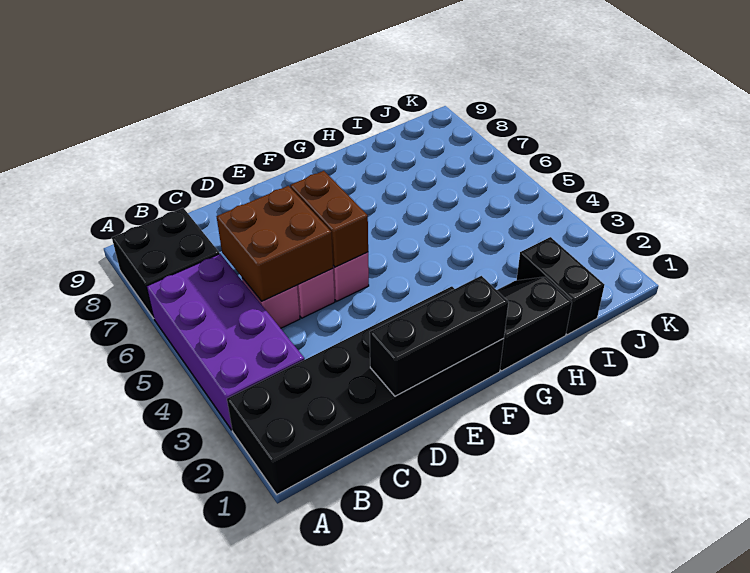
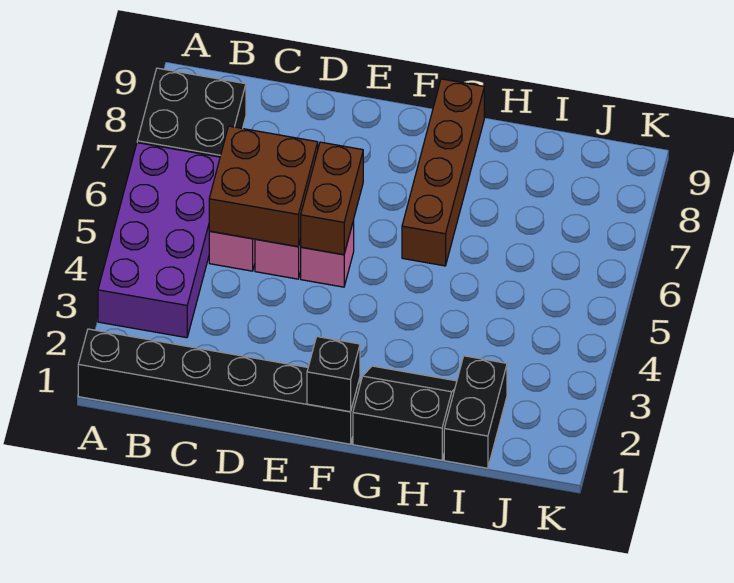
black brick A1:F2 level 1 -> black brick A1:F1 level 1
black brick D1:F1 level 2 -> black brick F1 level 2
none -> brown brick G6:G9 level 1

